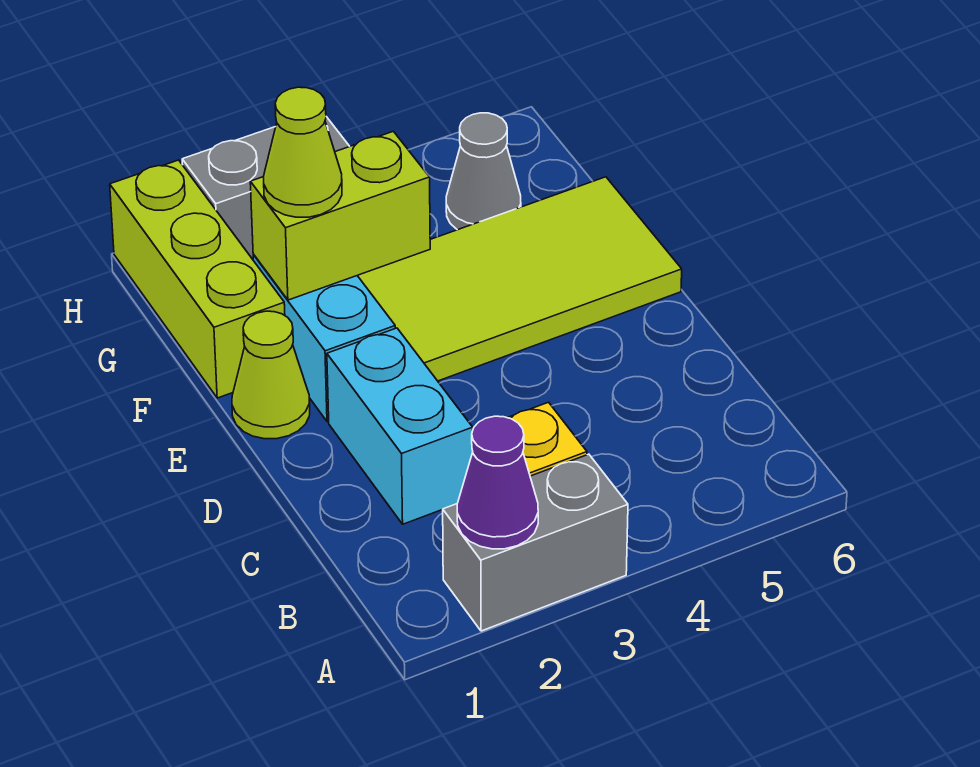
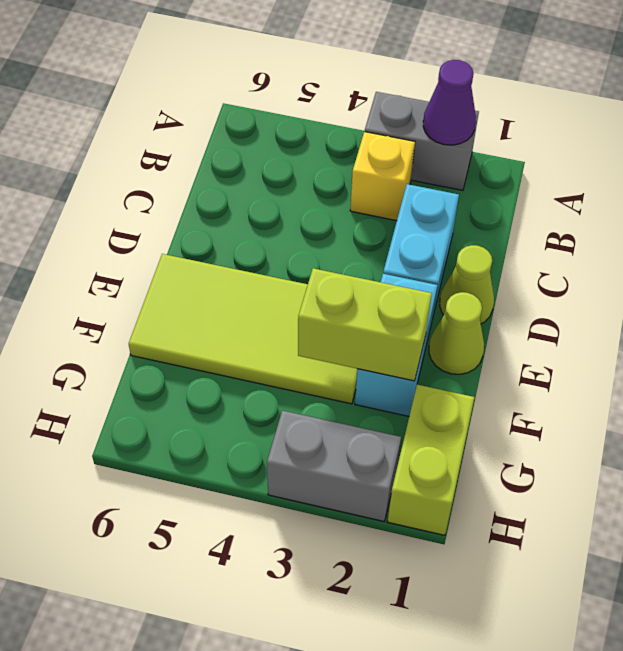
lime brick F1:H1 level 1 -> lime brick G1:H1 level 1
lime cone F2 level 3 -> lime cone D1 level 1
grey cone G5 level 1 -> none

